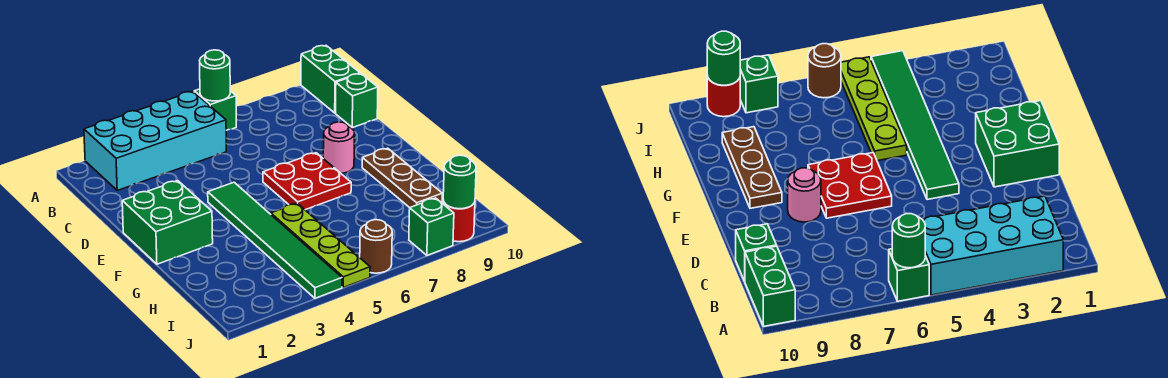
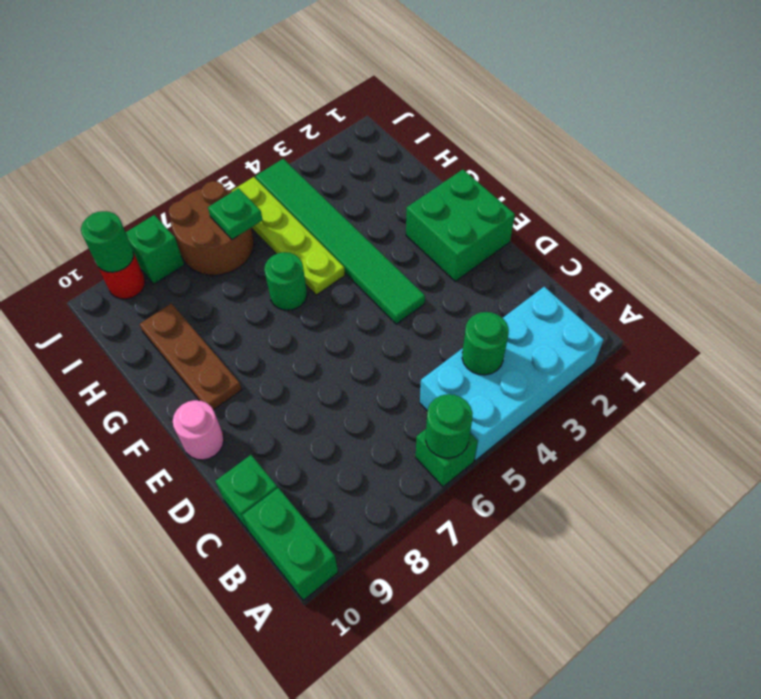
none -> green round brick B4 level 2
red plate E6:F7 level 1 -> none
pink round brick E8 level 1 -> pink round brick E10 level 1
none -> green round brick G6 level 1
none -> green plate I6 level 2
brown round brick J6 level 1 -> brown round brick I6:J7 level 1

